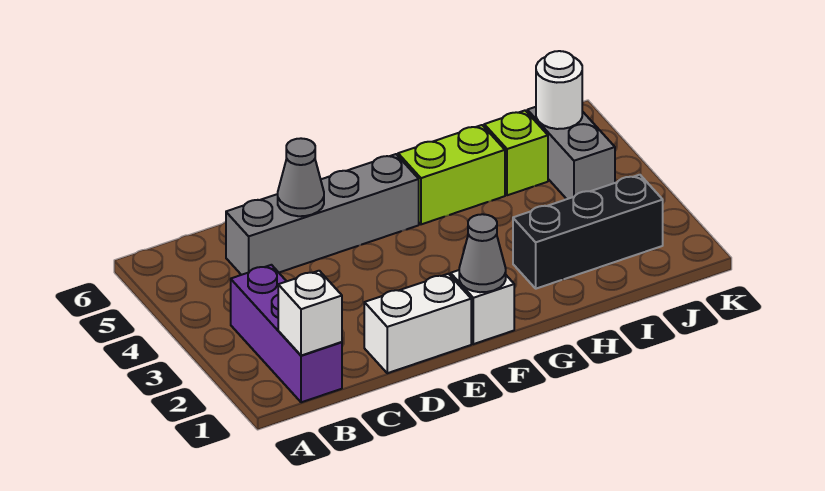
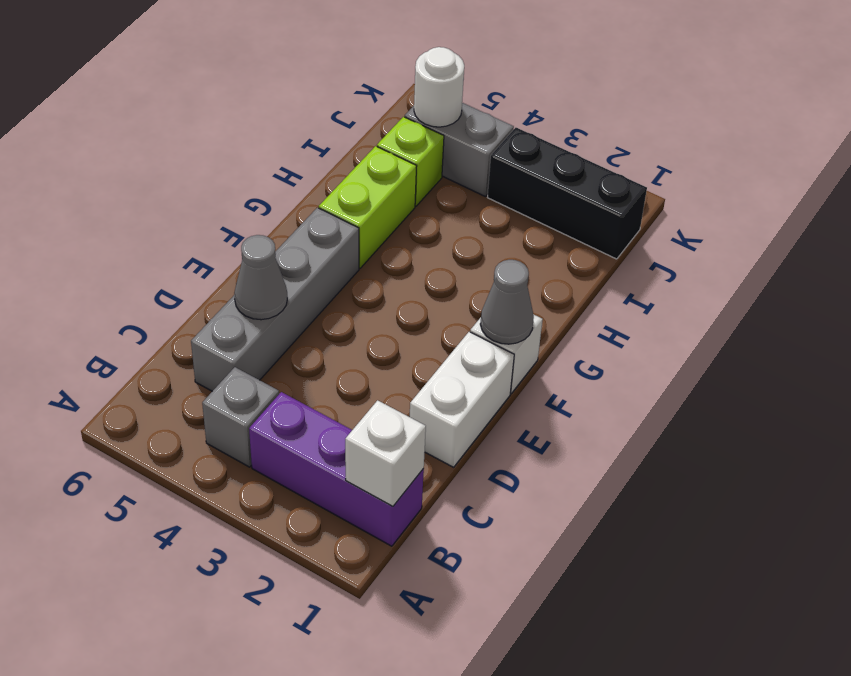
none -> grey brick B4 level 1
black brick H2:J2 level 1 -> black brick J1:J3 level 1

